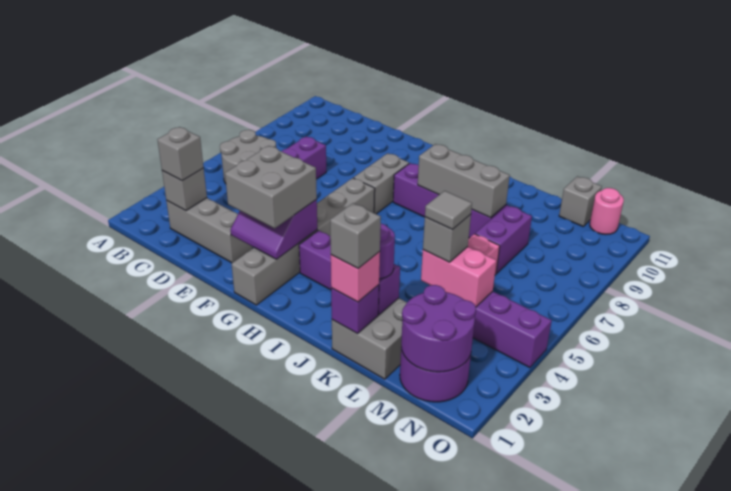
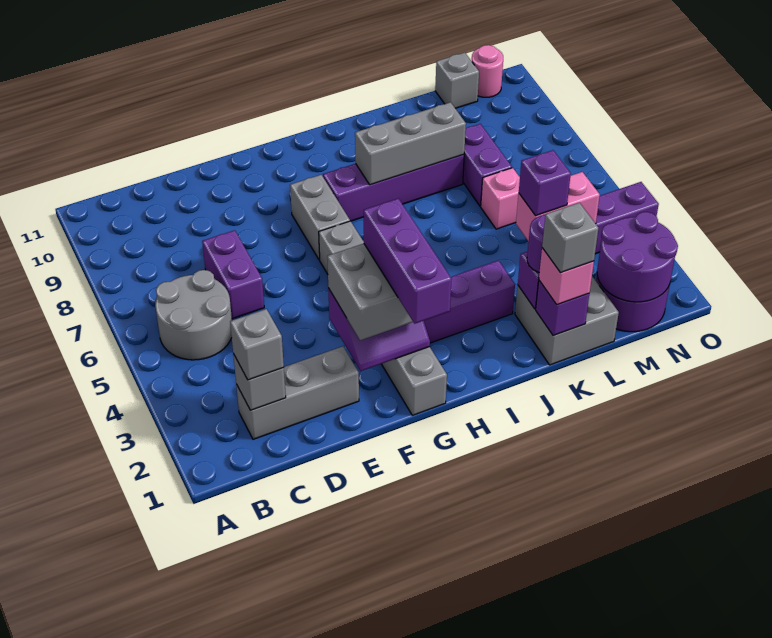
none -> purple brick G1:G3 level 4
grey brick L4 level 3 -> purple brick L4 level 3
grey tile L4 level 4 -> none

